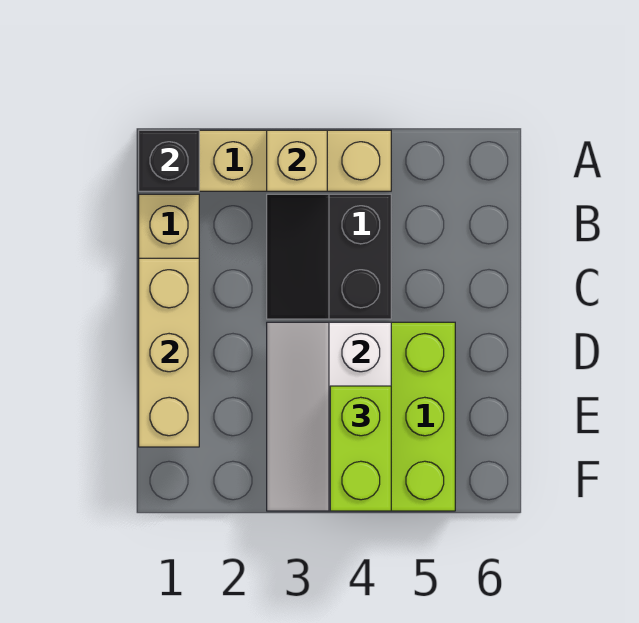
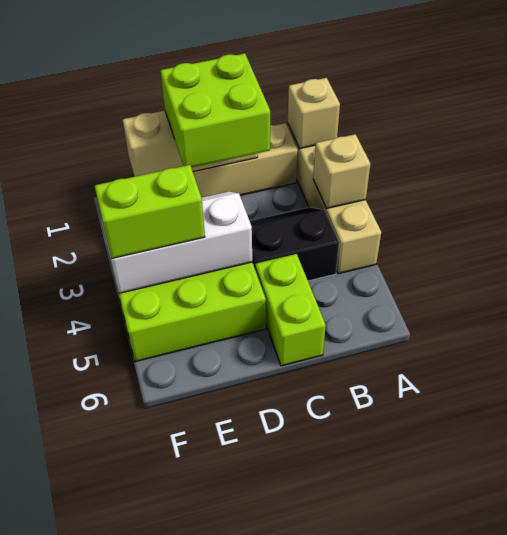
black brick A1 level 2 -> tan brick A1 level 2
none -> lime brick C1:D2 level 3
none -> lime brick C5:C6 level 1

